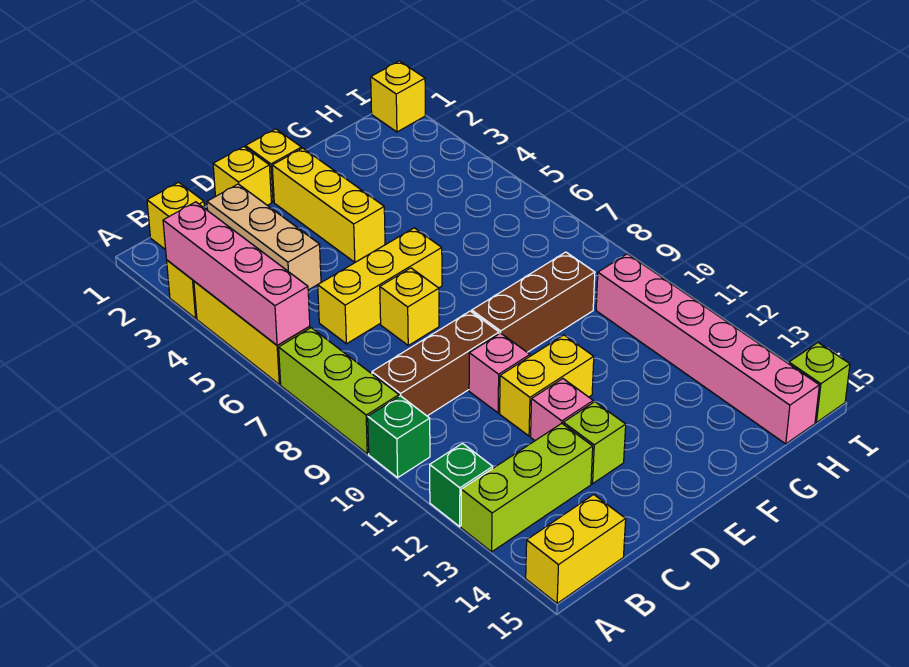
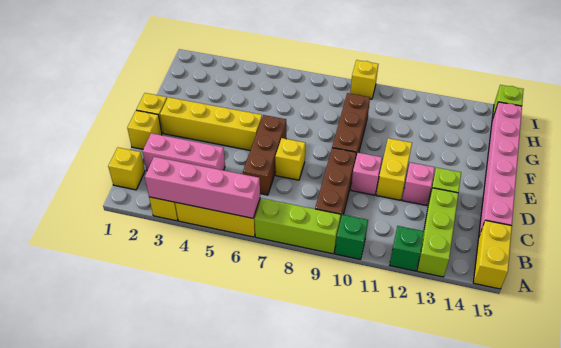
tan brick C2:C4 level 1 -> pink brick C2:C4 level 1
yellow brick C6:E6 level 1 -> brown brick C6:E6 level 1
yellow brick E2:E4 level 1 -> yellow brick E2:E5 level 1
pink brick H10:H15 level 1 -> pink brick C15:H15 level 1
yellow brick I1 level 1 -> yellow brick I9 level 1

